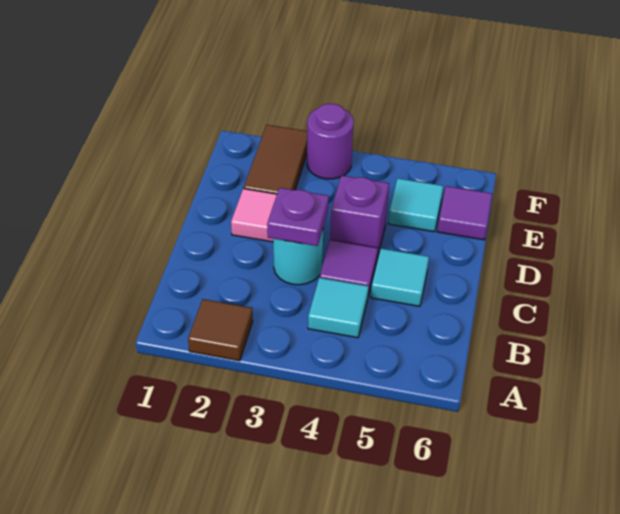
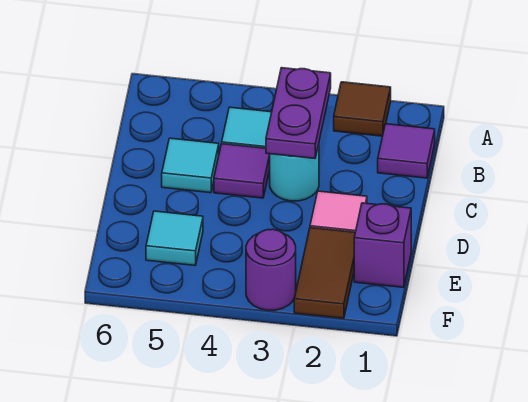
purple plate C3 level 2 -> purple plate B3:C3 level 2
purple brick D4 level 1 -> purple brick E1 level 1
purple tile E6 level 1 -> purple tile B1 level 1

